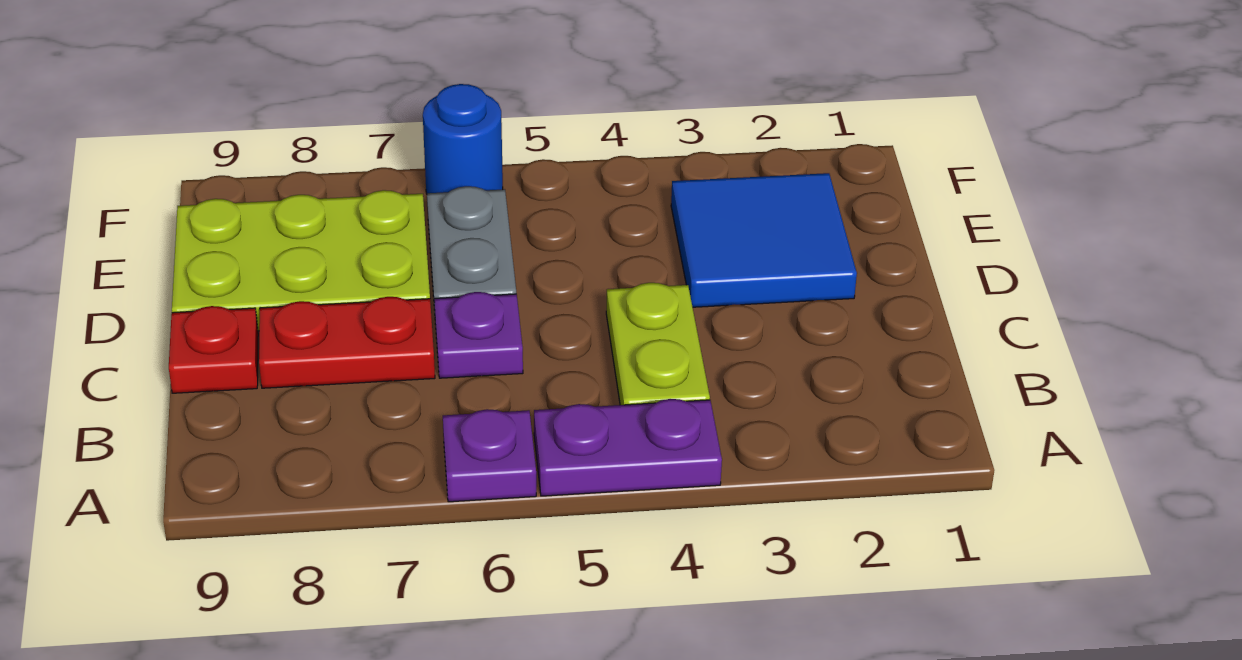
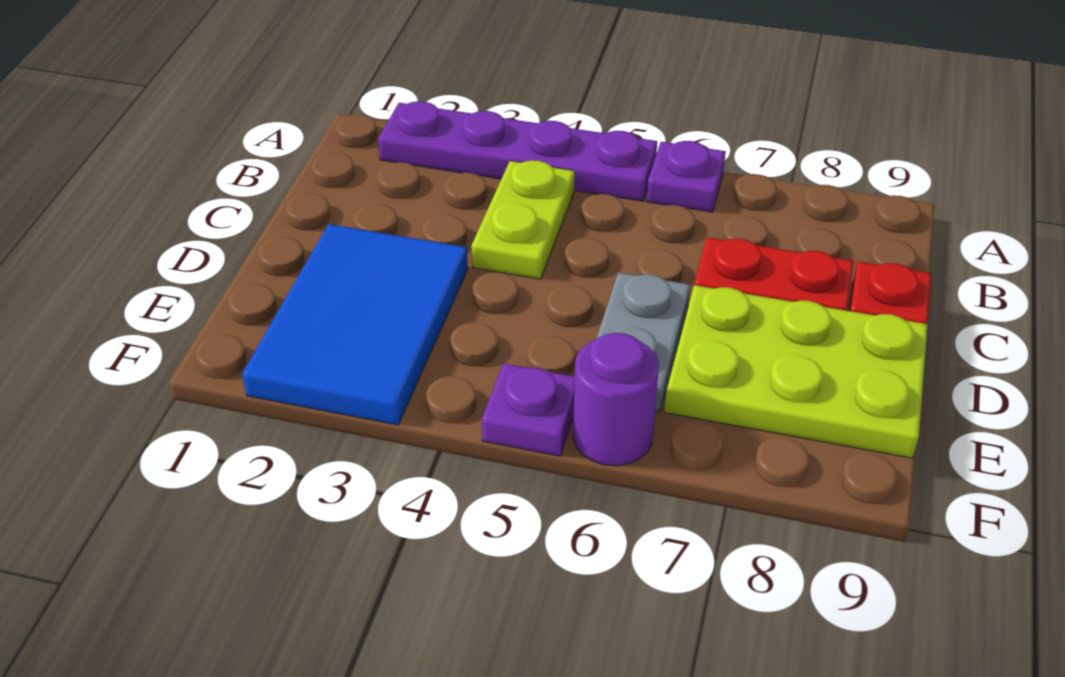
purple plate A4:A5 level 1 -> purple plate A2:A5 level 1
purple plate C6 level 1 -> purple plate F5 level 1
blue tile D2:E3 level 1 -> blue tile D2:F3 level 1
blue round brick F6 level 1 -> purple round brick F6 level 1

